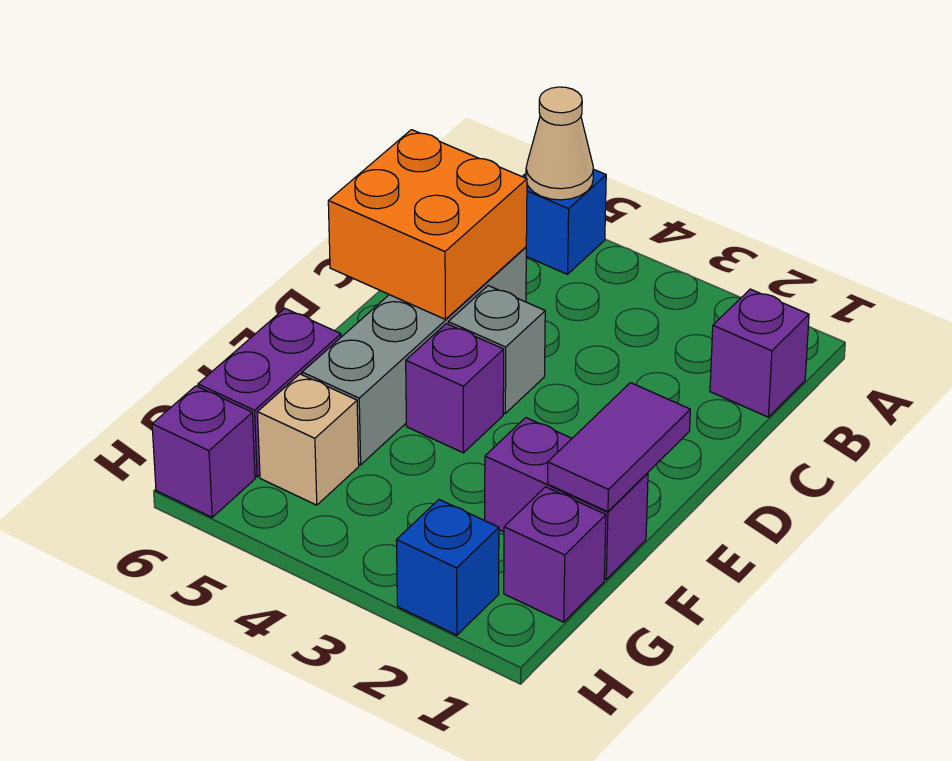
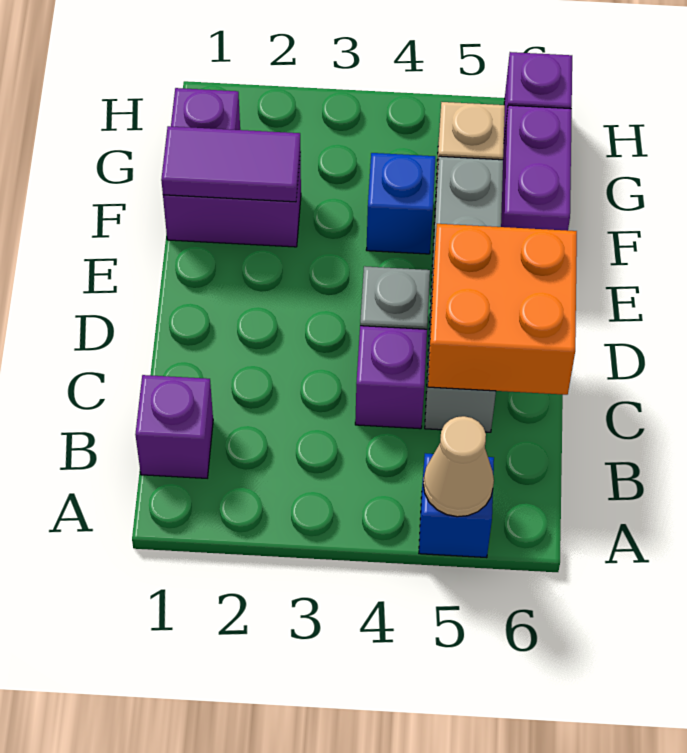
purple tile E1:F1 level 2 -> purple tile F1:F2 level 2
purple brick E4 level 1 -> purple brick C4 level 1
blue brick H2 level 1 -> blue brick F4 level 1

